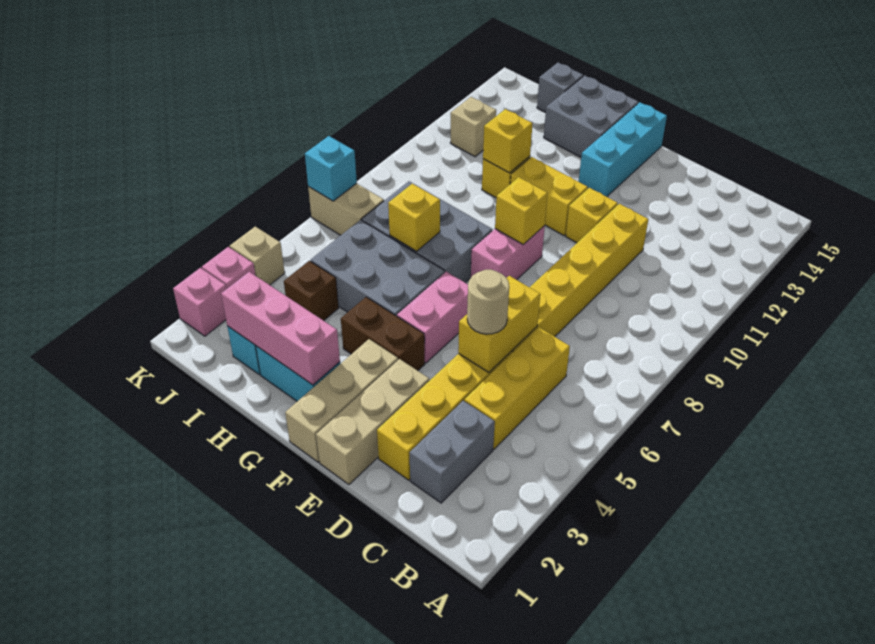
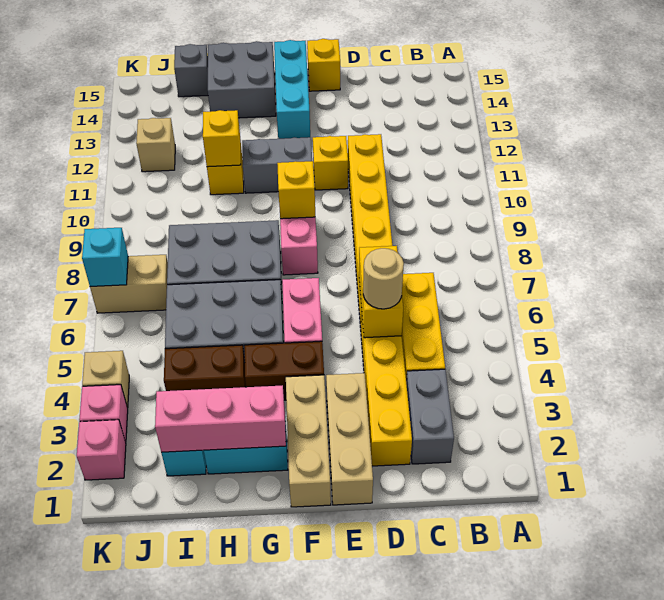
yellow brick F11:G11 level 1 -> grey brick F11:G11 level 1
yellow brick H7 level 2 -> yellow brick E15 level 1
brown brick I4 level 1 -> brown brick H4:I4 level 1

